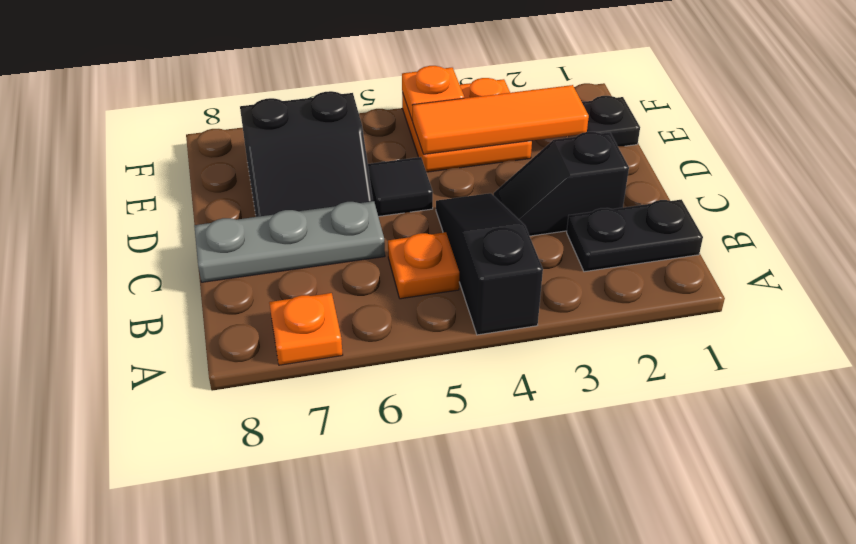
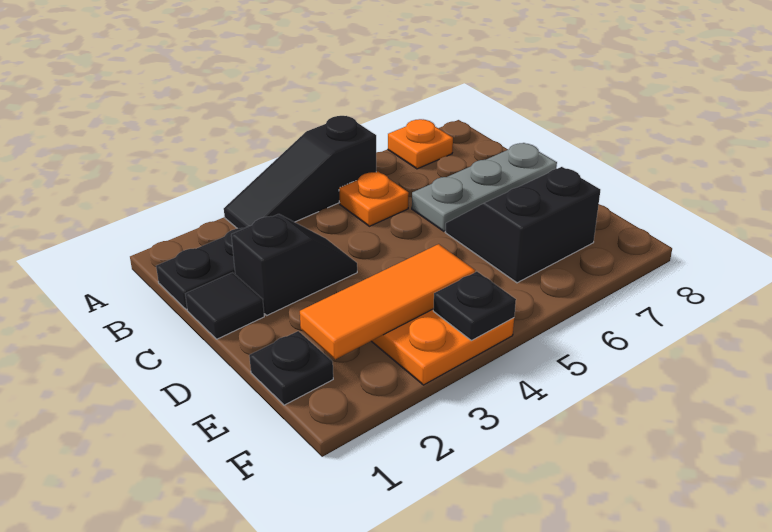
black slope A4:C4 level 1 top A -> black slope A3:A5 level 1 top 5
black tile D5 level 1 -> black tile C1 level 1
orange plate F4 level 2 -> black plate F4 level 2

